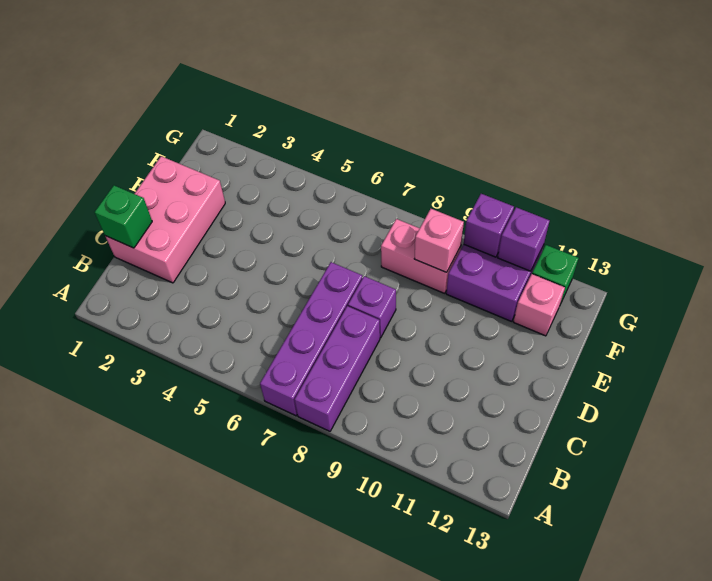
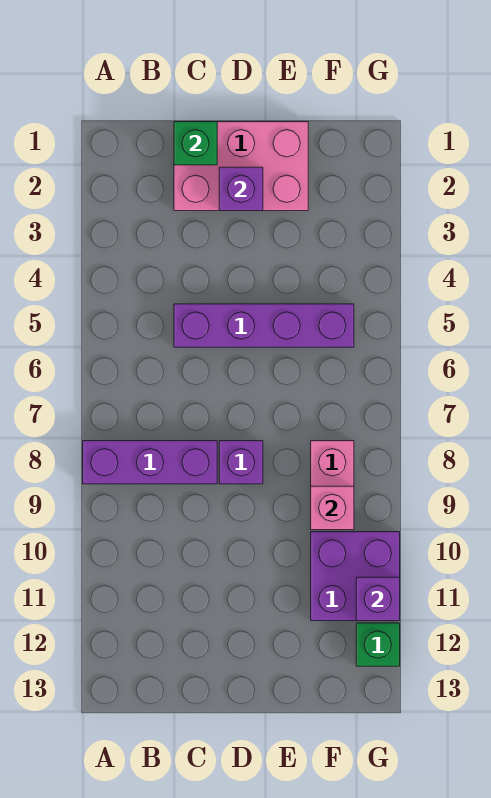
purple brick A7:D7 level 1 -> purple brick C5:F5 level 1
pink brick F12 level 1 -> none
purple brick G10 level 2 -> purple brick D2 level 2

